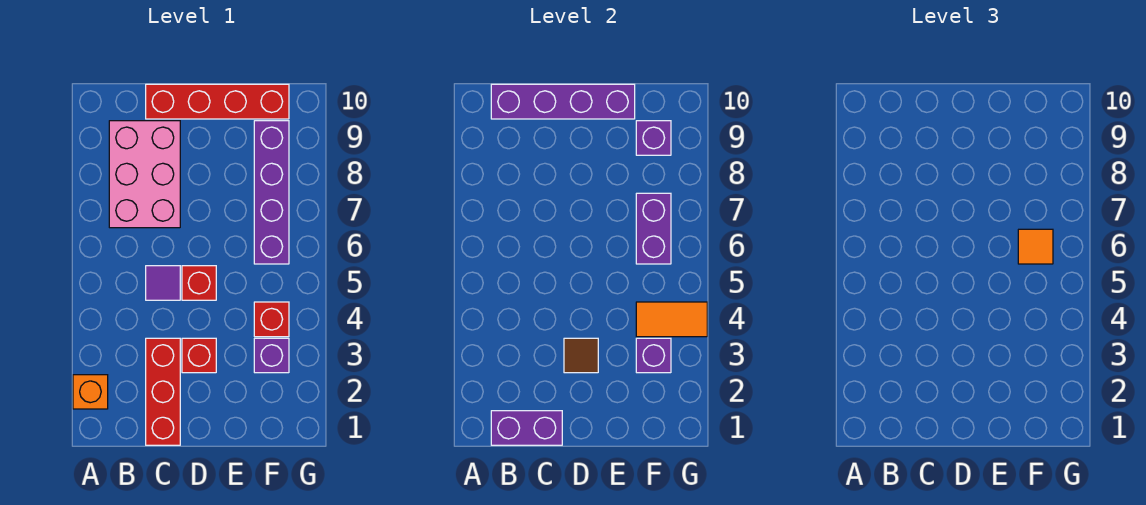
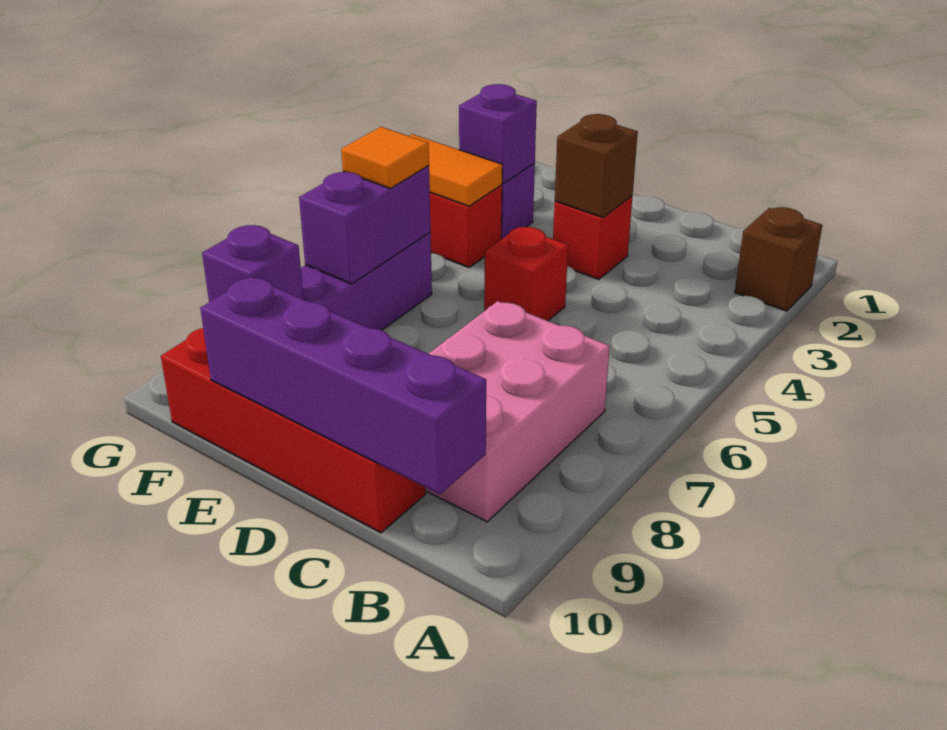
orange brick A2 level 1 -> brown brick A2 level 1
purple brick B1:C1 level 2 -> none
red brick C1:C3 level 1 -> none
purple tile C5 level 1 -> none
brown tile D3 level 2 -> brown brick D3 level 2

